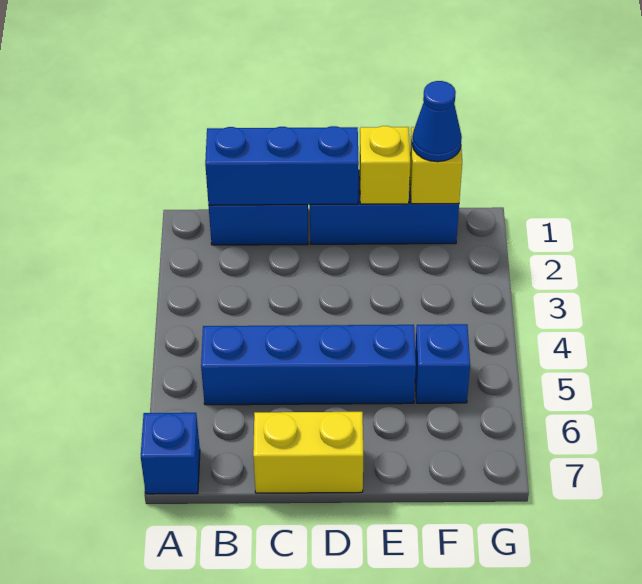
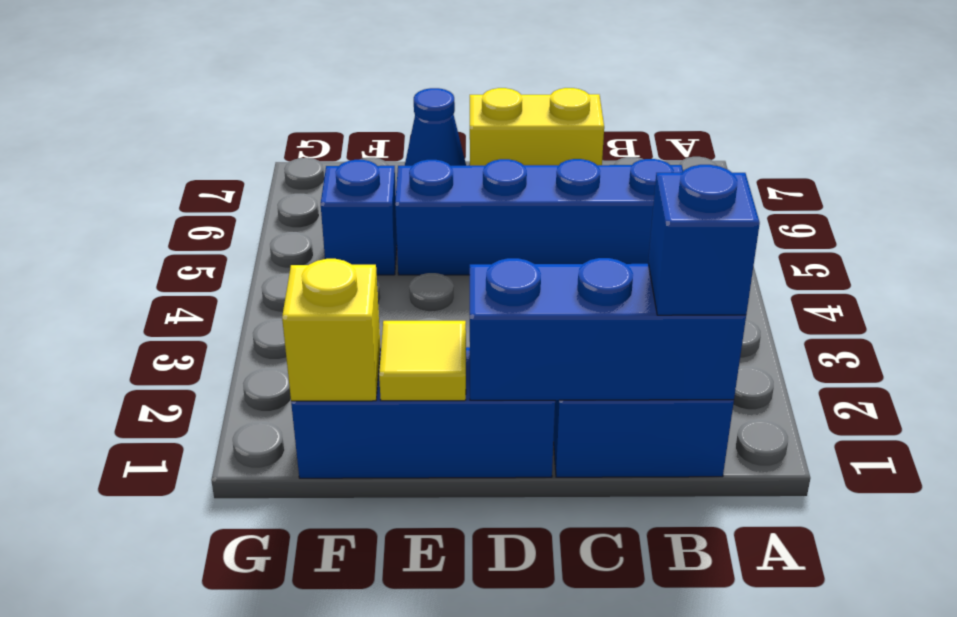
blue brick A7 level 1 -> blue brick B1 level 3
yellow brick E1 level 2 -> yellow tile E1 level 2
blue cone F1 level 3 -> blue cone E7 level 1

